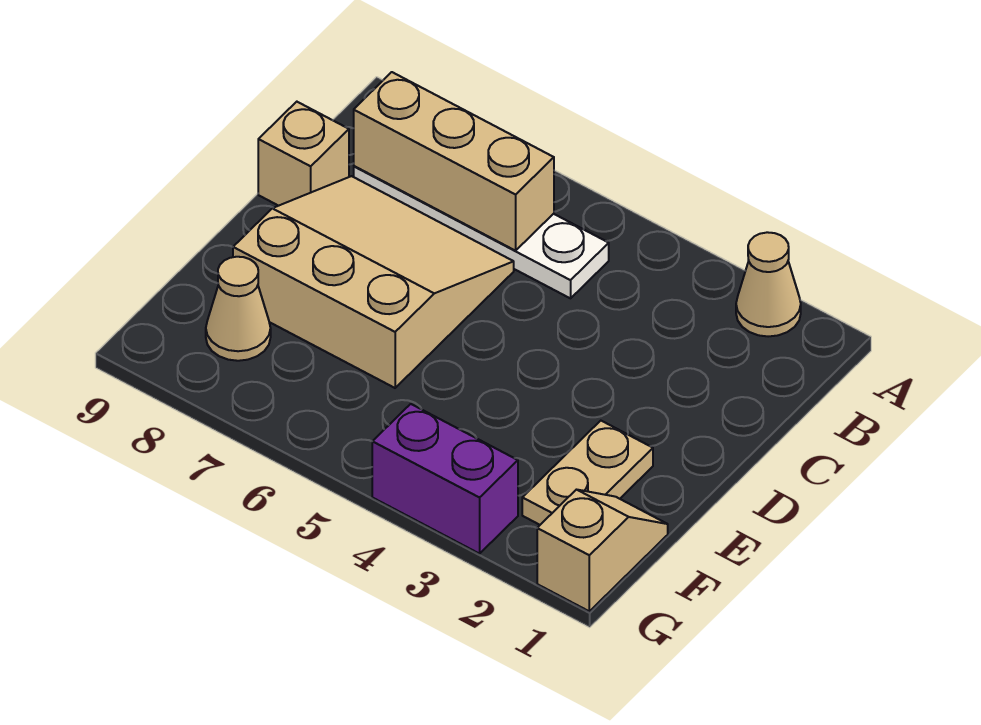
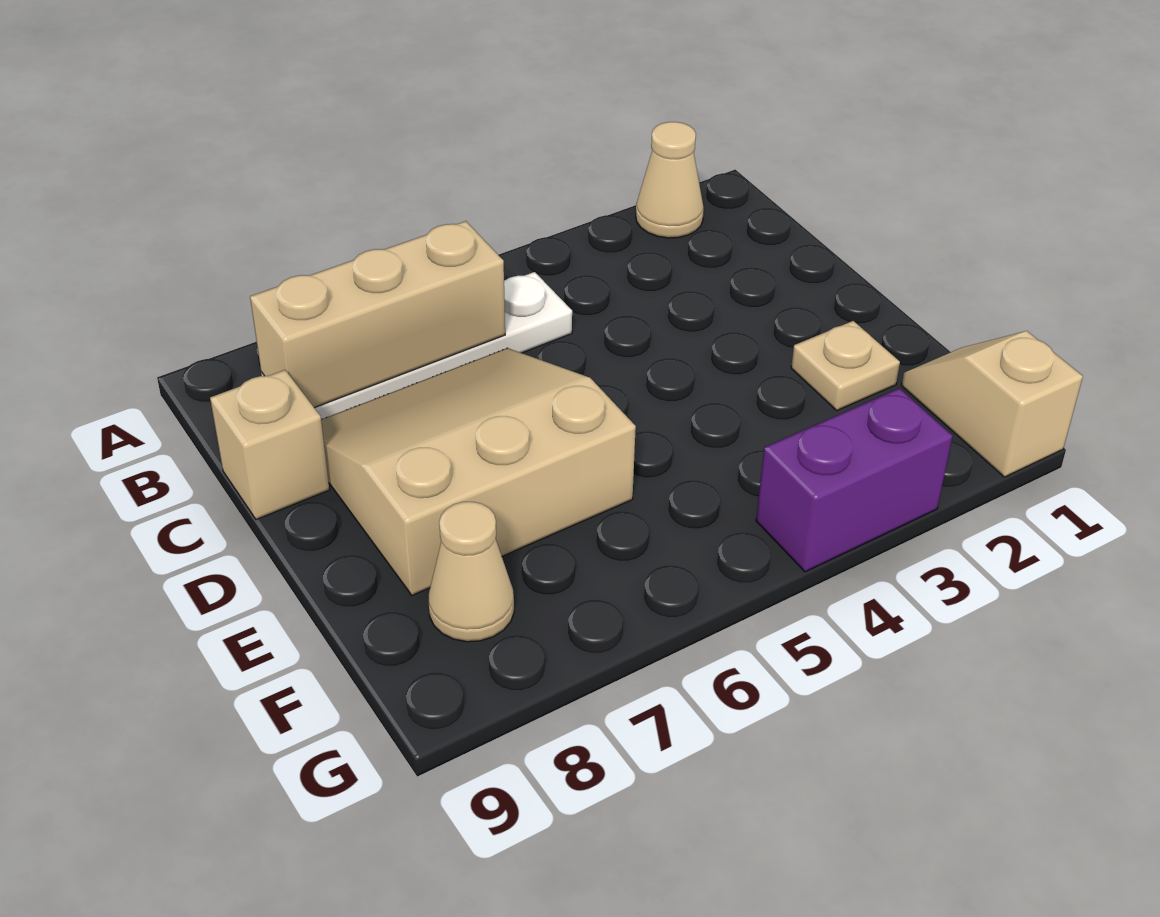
tan plate E2:F2 level 1 -> tan plate E2 level 1

